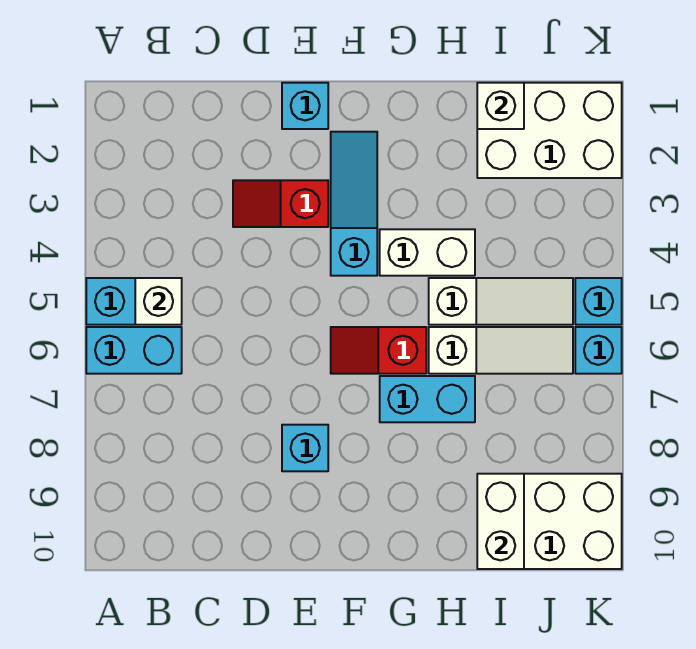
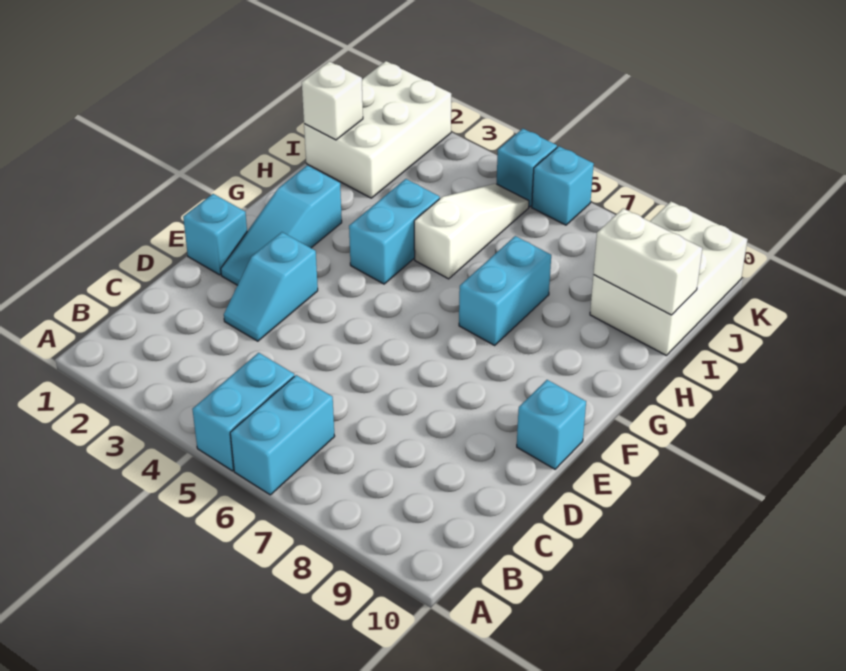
white brick B5 level 2 -> none
red slope D3:E3 level 1 top E -> cyan slope D3:E3 level 1 top E
cyan brick E8 level 1 -> cyan brick E10 level 1
cyan slope F2:F4 level 1 top 4 -> cyan slope E2:G2 level 1 top G
red slope F6:G6 level 1 top G -> none
white brick G4:H4 level 1 -> cyan brick G4:H4 level 1
white slope H6:J6 level 1 top H -> none

